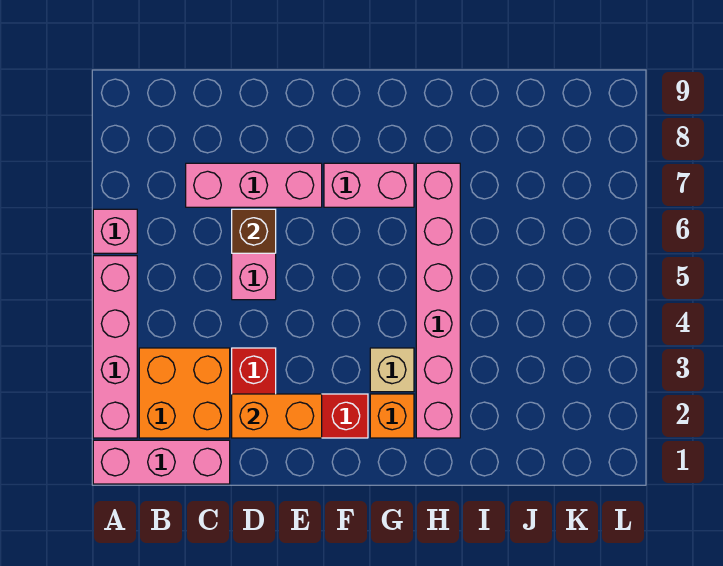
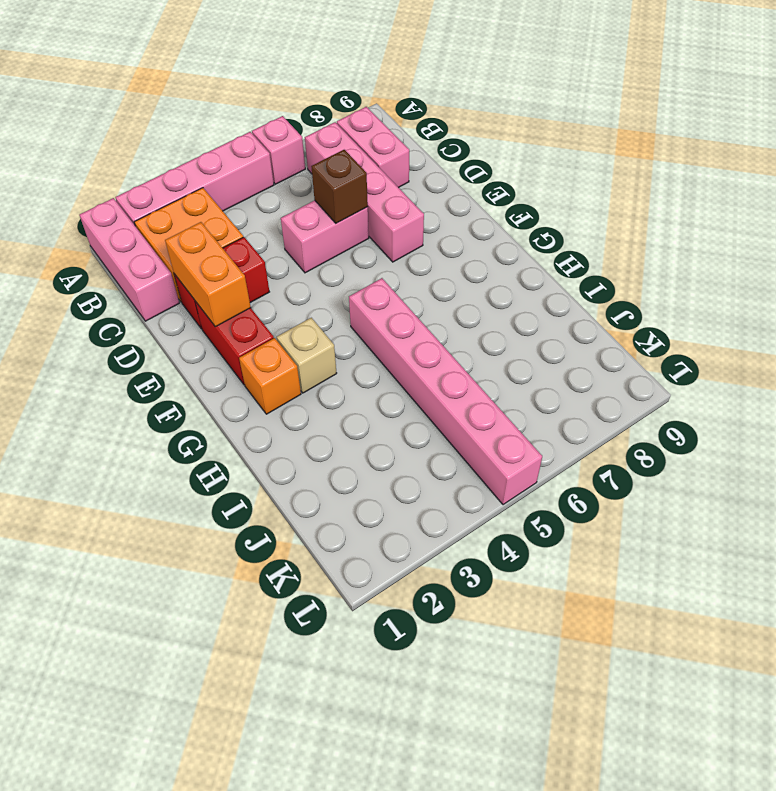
pink brick C7:E7 level 1 -> pink brick B7:E7 level 1
pink brick F7:G7 level 1 -> pink brick B8:C8 level 1
pink brick H2:H7 level 1 -> pink brick G5:L5 level 1

